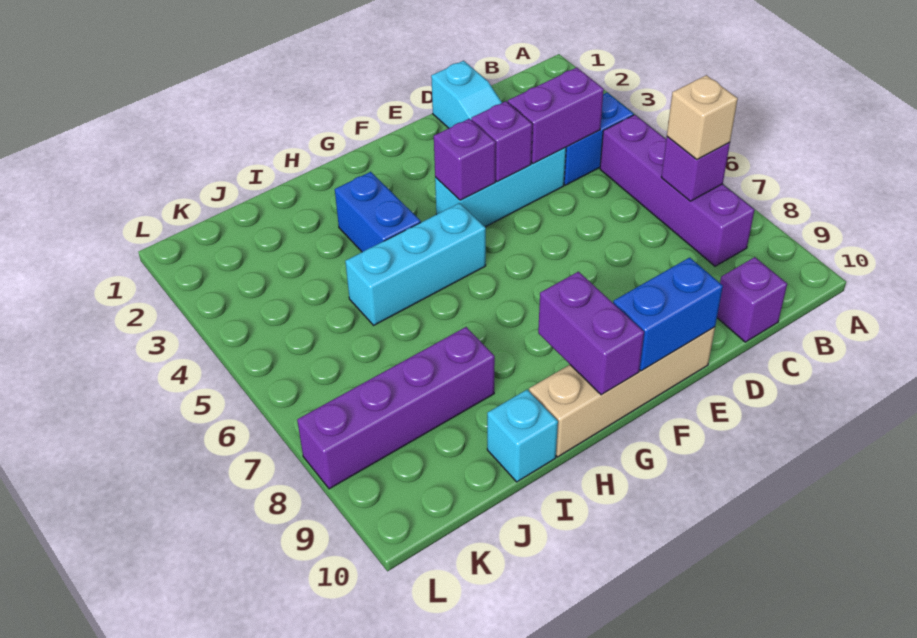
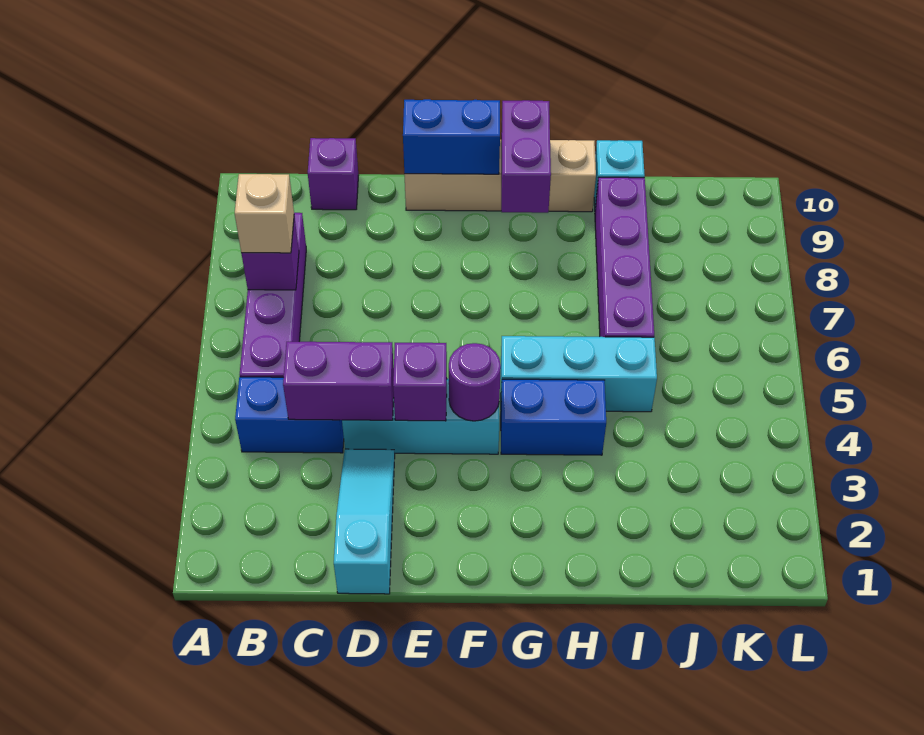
purple brick F4 level 2 -> purple round brick F4 level 2
blue brick H3:H4 level 1 -> blue brick G4:H4 level 1
purple brick I8:L8 level 1 -> purple brick I6:I9 level 1

